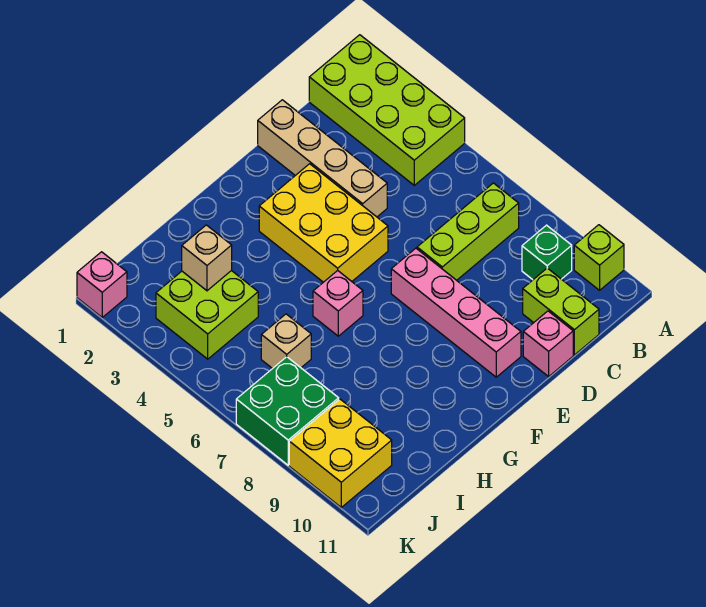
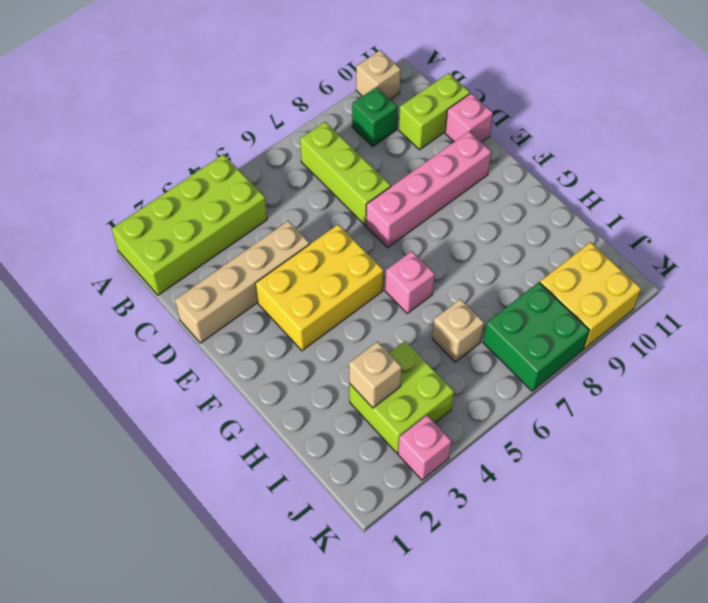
lime brick A10 level 1 -> tan brick A10 level 1
pink brick K1 level 1 -> pink brick K3 level 1

